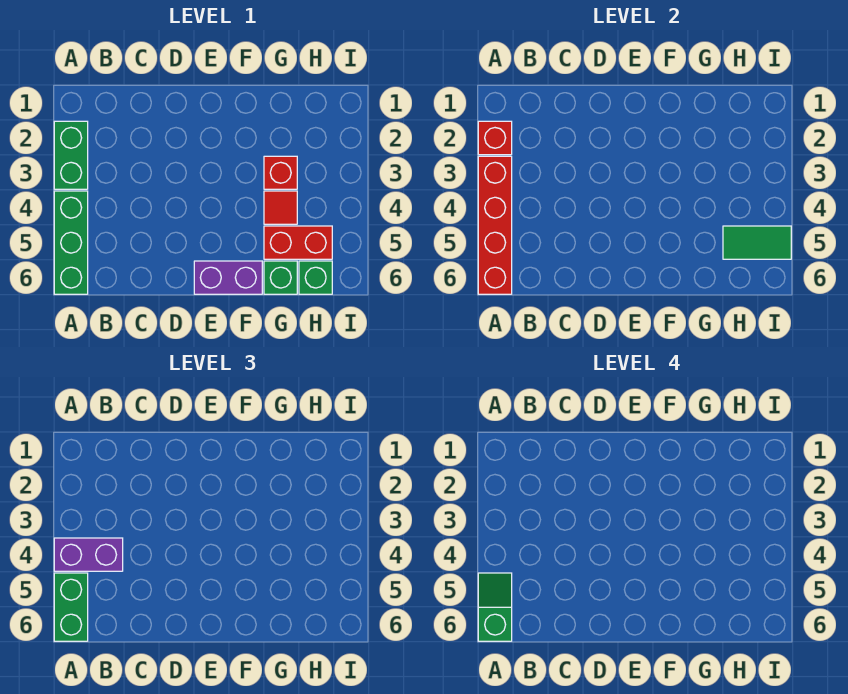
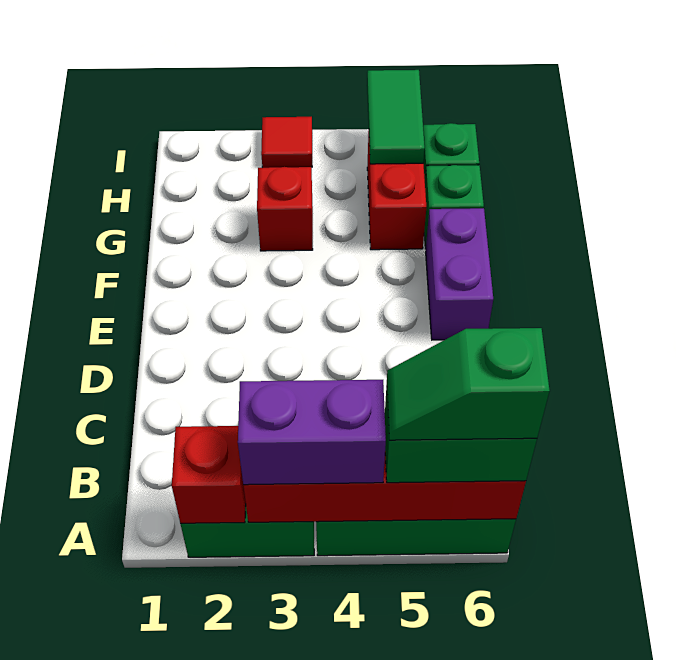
purple brick A4:B4 level 3 -> purple brick A3:A4 level 3
red tile G4 level 1 -> red tile I3 level 1

